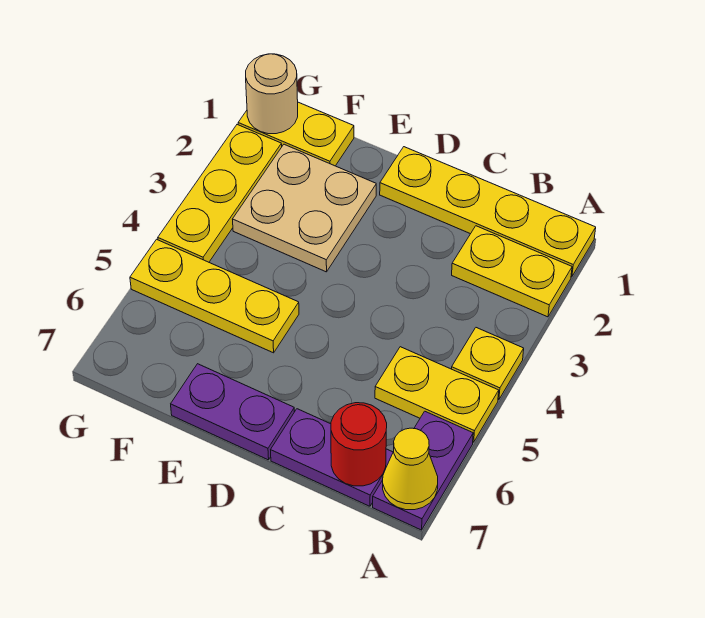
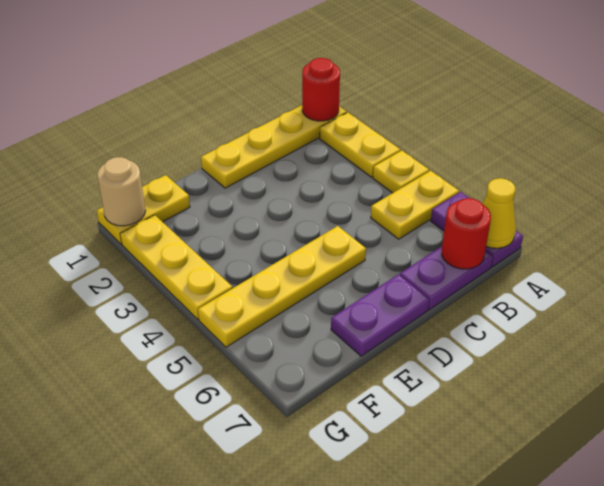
none -> red round brick A1 level 2
yellow plate A2:B2 level 1 -> yellow plate A2:A3 level 1
tan plate E2:F3 level 1 -> none
yellow plate E5:G5 level 1 -> yellow plate D5:G5 level 1

